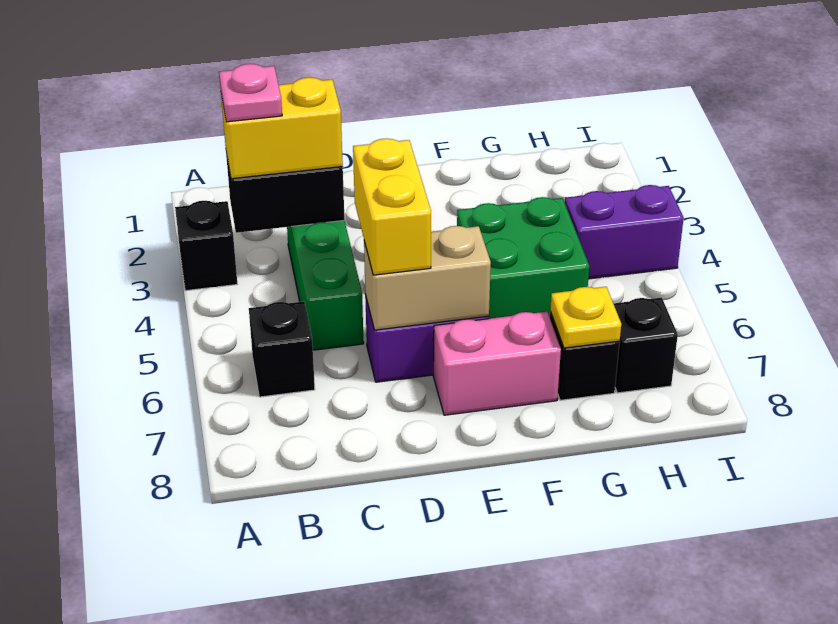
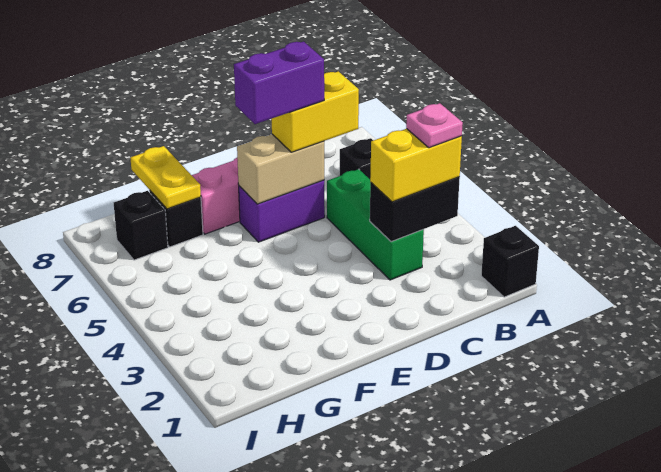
black brick A3 level 1 -> black brick A1 level 1
yellow brick D5:D6 level 3 -> yellow brick C6:D6 level 3
green brick F4:G5 level 1 -> none
yellow plate G7 level 2 -> yellow plate G7:G8 level 2
purple brick H4:I4 level 1 -> purple brick D6:E6 level 4

